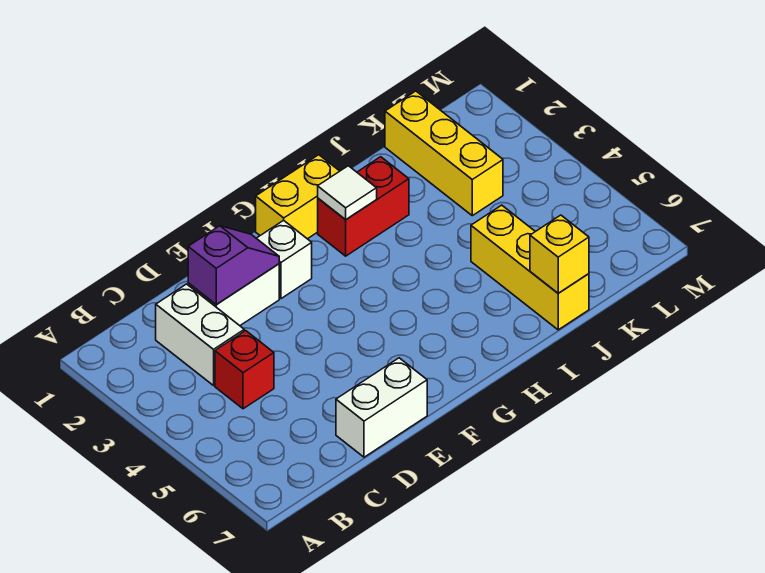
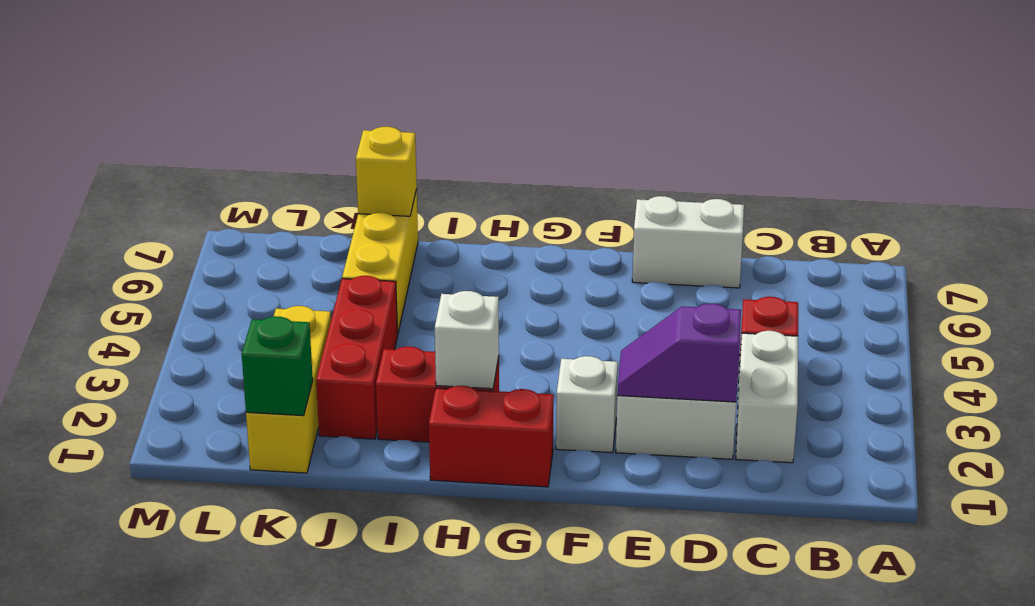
yellow brick G1:H1 level 1 -> red brick G1:H1 level 1
white tile H2 level 2 -> white brick H2 level 2
none -> red brick J2:J4 level 1
none -> green brick K1 level 2

